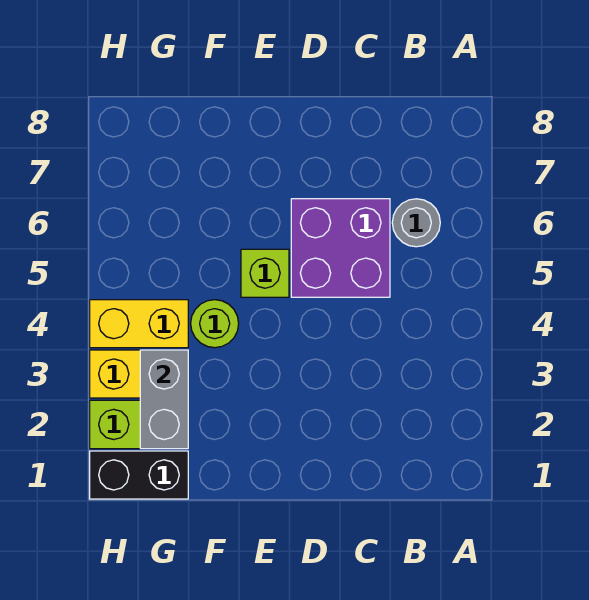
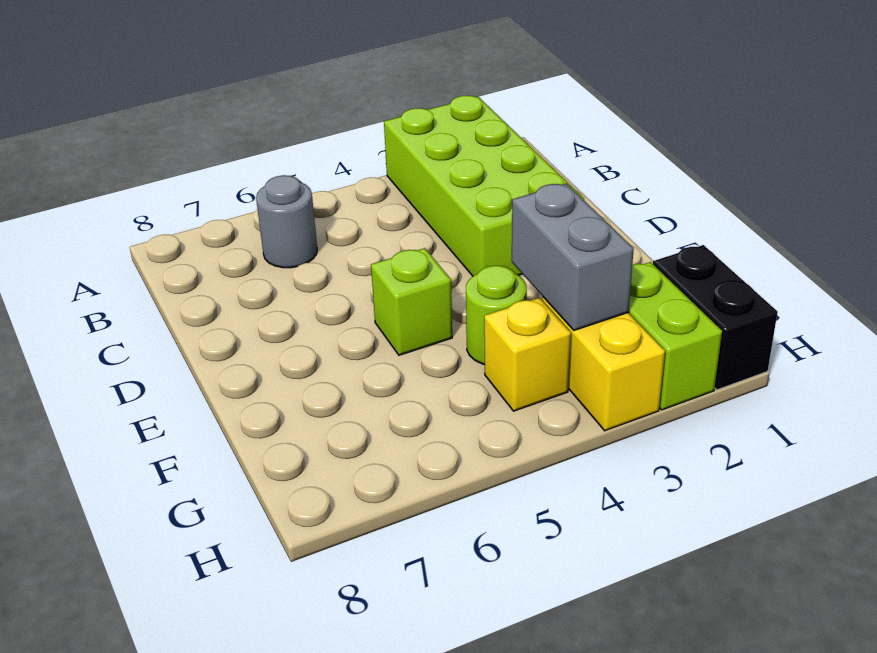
none -> lime brick A2:D3 level 1
purple brick C5:D6 level 1 -> none
grey brick G2:G3 level 2 -> grey brick F3:G3 level 2
yellow brick G4:H4 level 1 -> yellow brick G4 level 1

